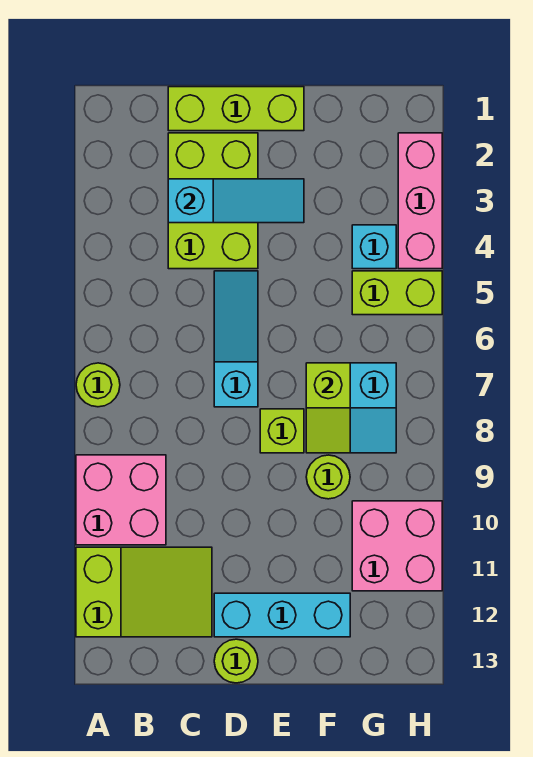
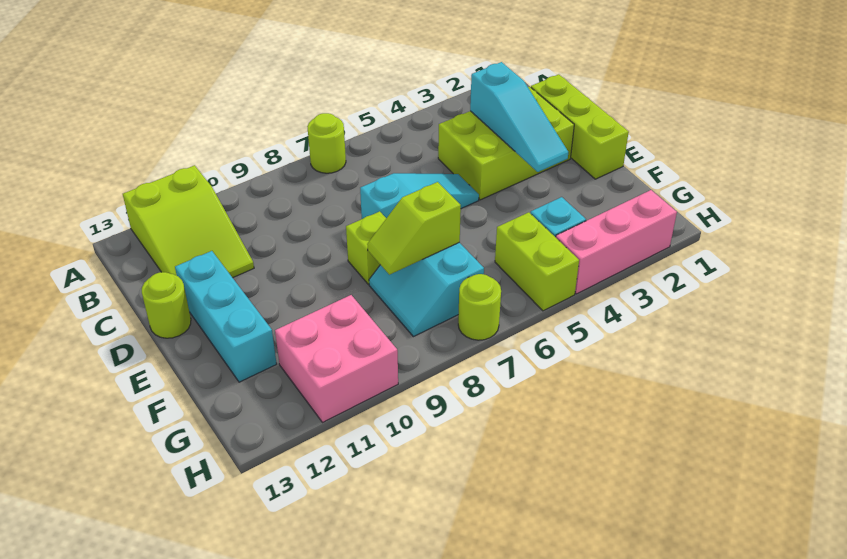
pink brick A9:B10 level 1 -> none
lime round brick F9 level 1 -> lime round brick H7 level 1

